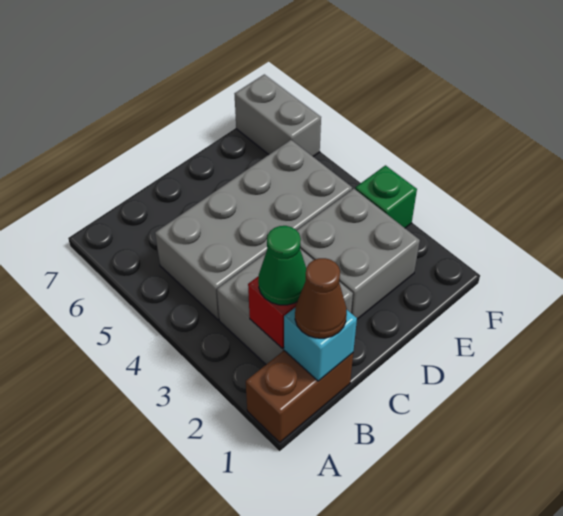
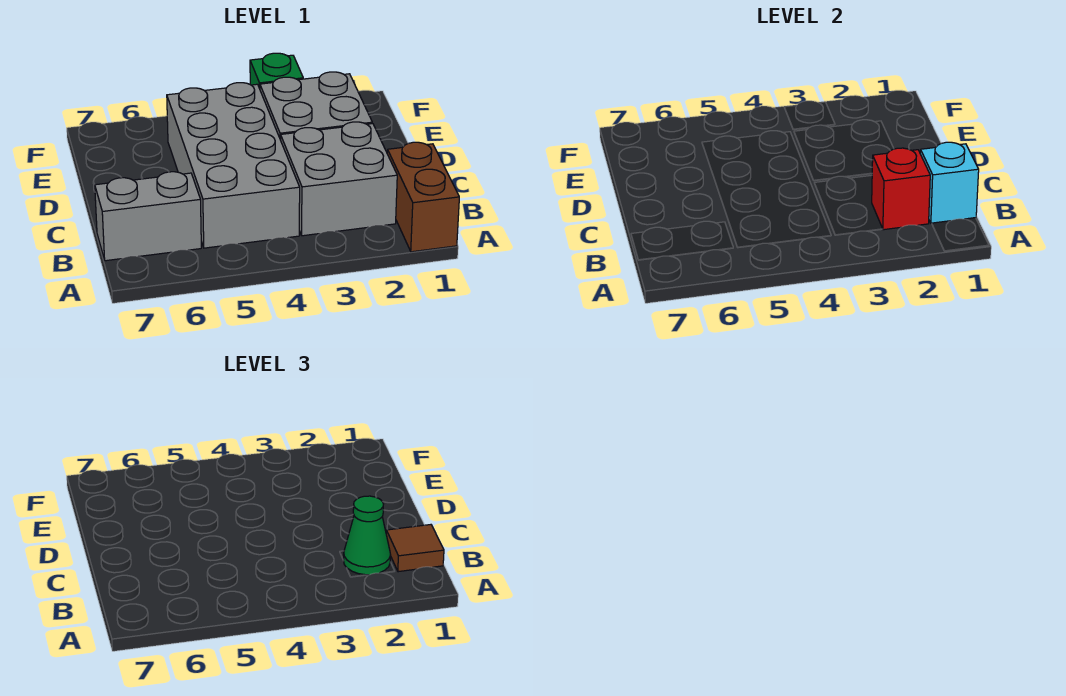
brown cone B1 level 3 -> brown tile B1 level 3
grey brick F6:F7 level 1 -> grey brick B6:B7 level 1

